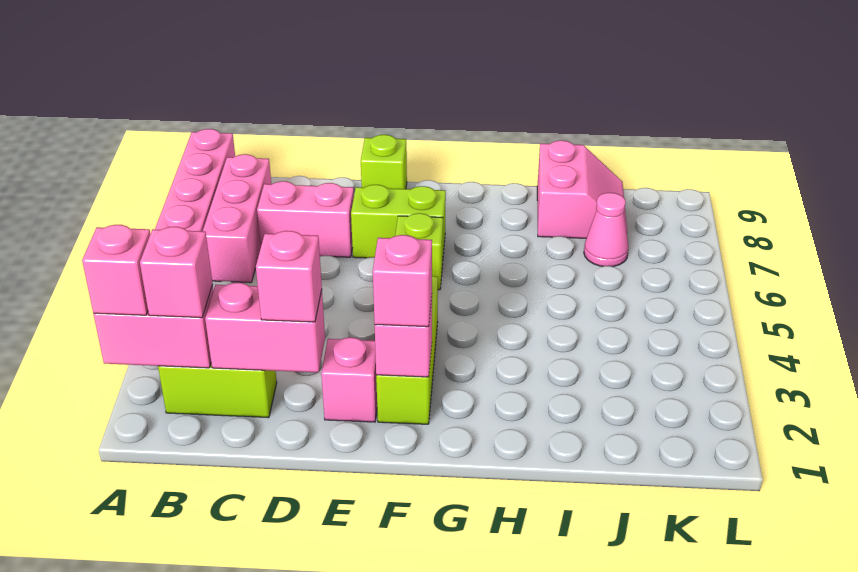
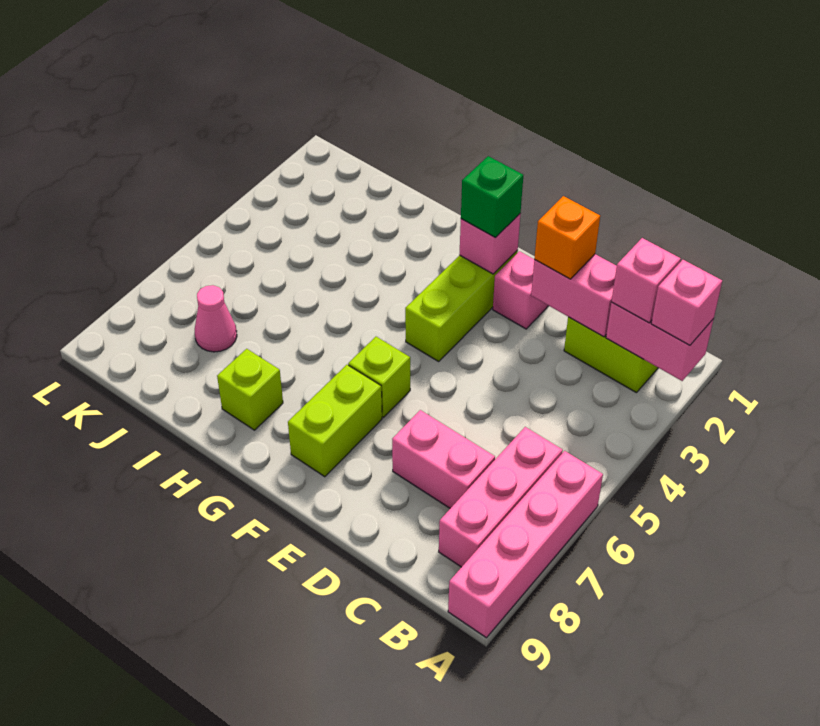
pink brick D2 level 3 -> orange brick D2 level 3
lime brick E7:F7 level 1 -> lime brick F7:F8 level 1
lime brick E9 level 1 -> lime brick H8 level 1
pink brick F2 level 3 -> green brick F2 level 3
pink slope I8:J9 level 1 top I -> none

